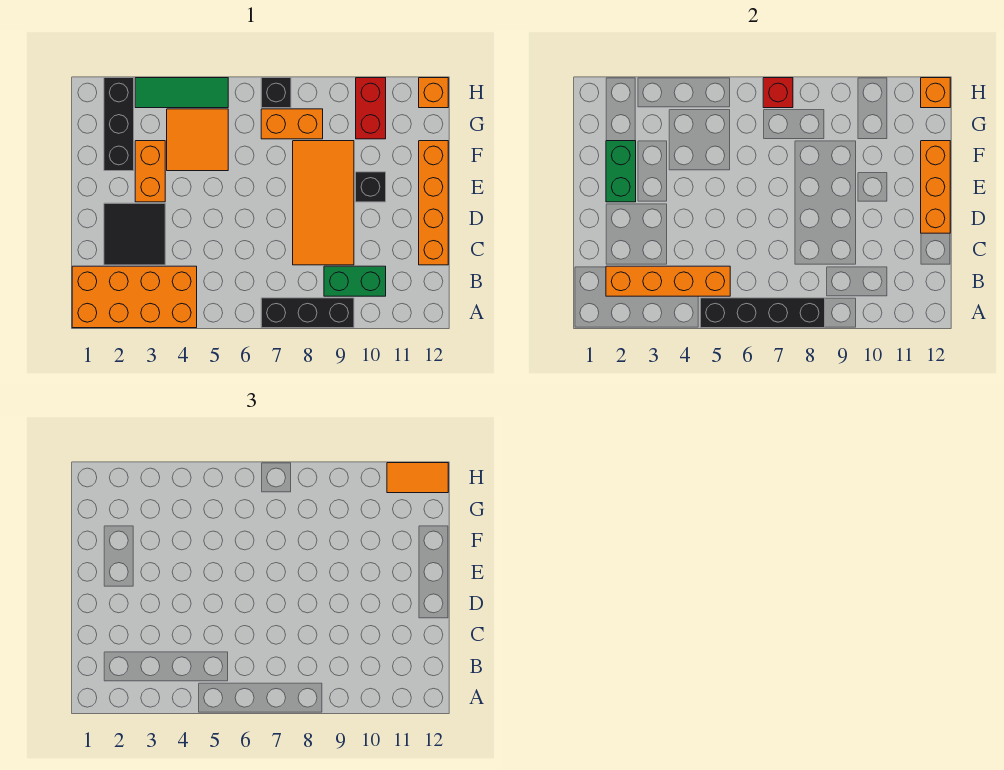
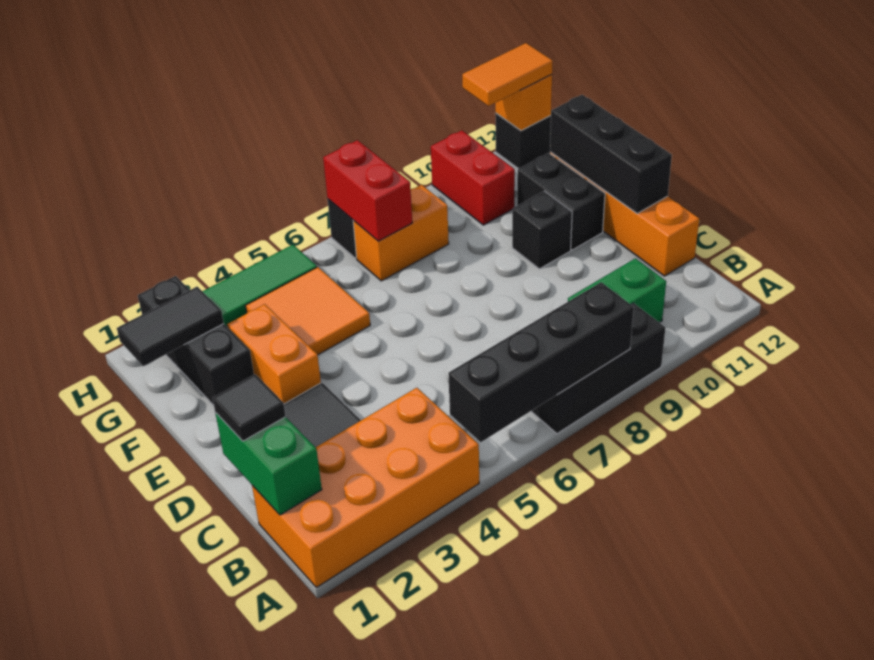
orange brick B2:B5 level 2 -> none
none -> black tile C1 level 3
orange tile C8:F9 level 1 -> none
orange brick D12:F12 level 2 -> black brick D12:F12 level 2
green brick E2:F2 level 2 -> green brick B1:C1 level 2
none -> black brick E11:F11 level 1
none -> black tile G1:G2 level 2
red brick H7 level 2 -> red brick G7:H7 level 2
orange brick H12 level 1 -> black brick H12 level 1

